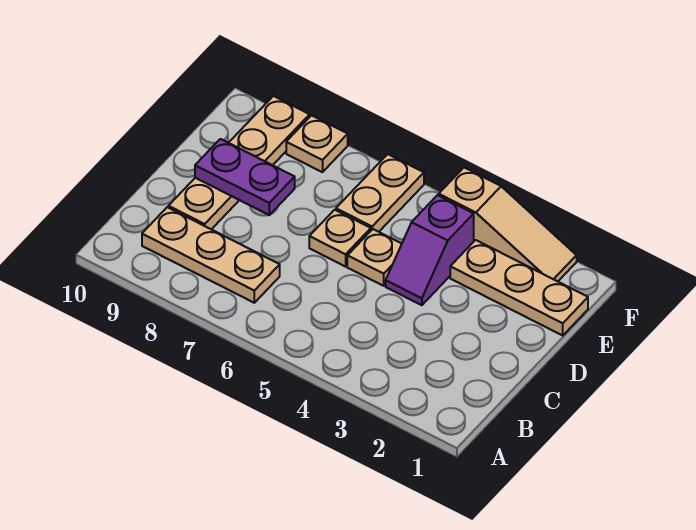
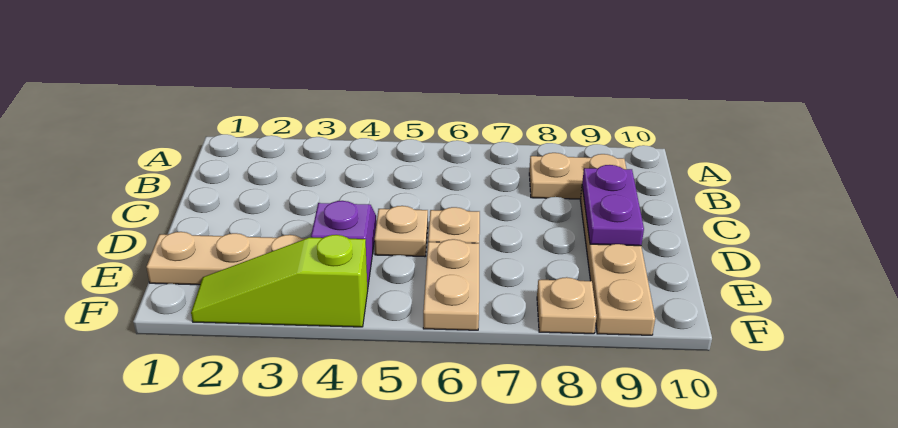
tan plate B7:B9 level 1 -> tan plate B8:B9 level 1
purple plate D8:D9 level 2 -> purple plate C9:D9 level 2
tan slope F2:F4 level 1 top 4 -> lime slope F2:F4 level 1 top 4

